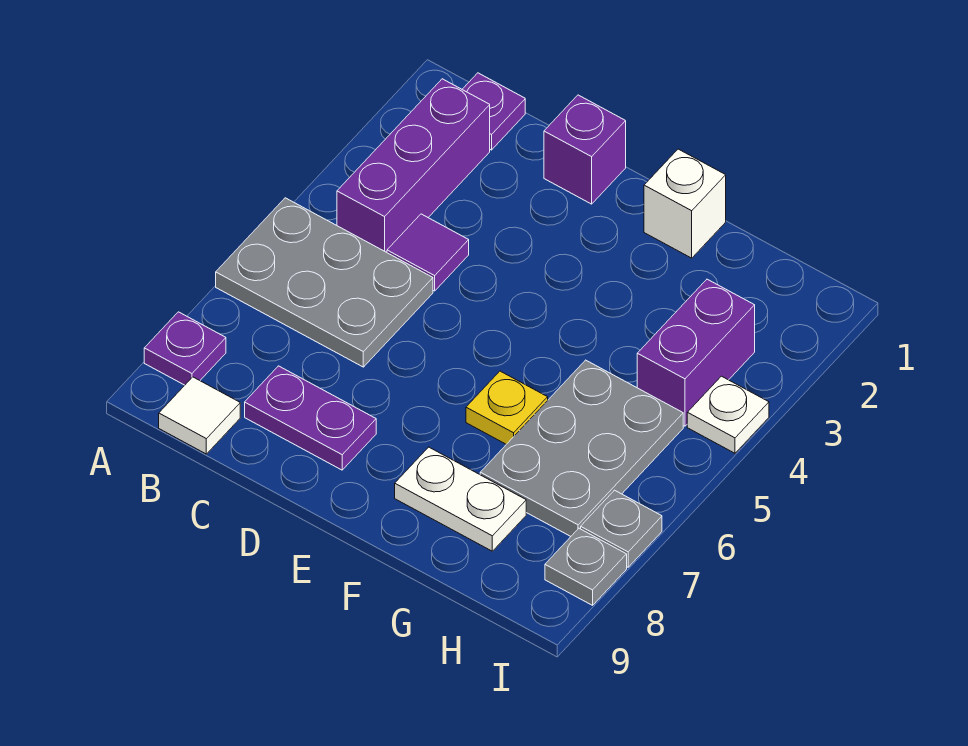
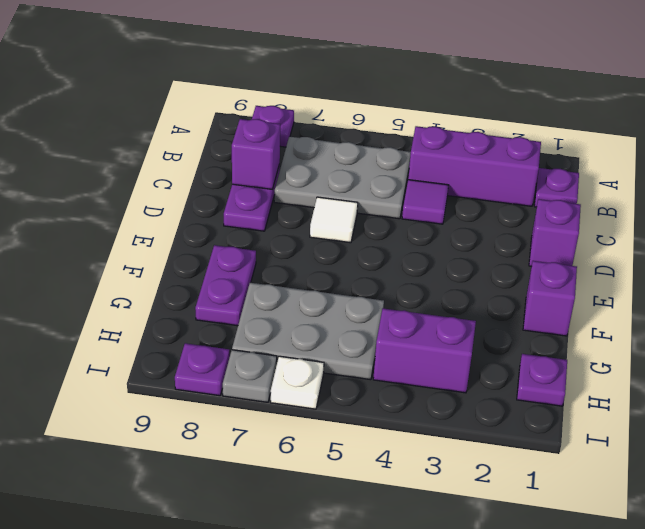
grey plate A5:C6 level 1 -> grey plate B5:C7 level 1
white tile B9 level 1 -> white tile D6 level 1
none -> purple brick C8 level 2
white brick F1 level 1 -> purple brick F1 level 1
yellow plate F6 level 1 -> none
white plate F8:G8 level 1 -> purple plate F8:G8 level 1
none -> purple plate H1 level 1
white plate I4 level 1 -> white plate I6 level 1
grey plate I8 level 1 -> purple plate I8 level 1

